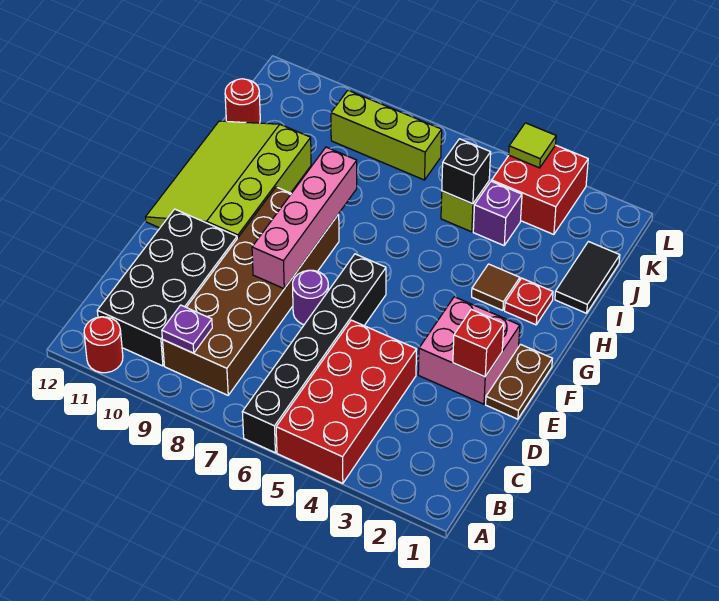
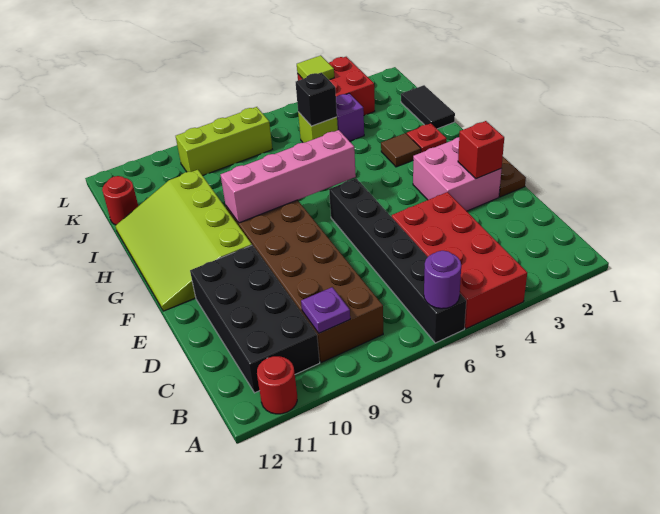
purple round brick E7 level 1 -> purple round brick A6 level 2
pink brick E8:H8 level 2 -> pink brick G6:G9 level 2

